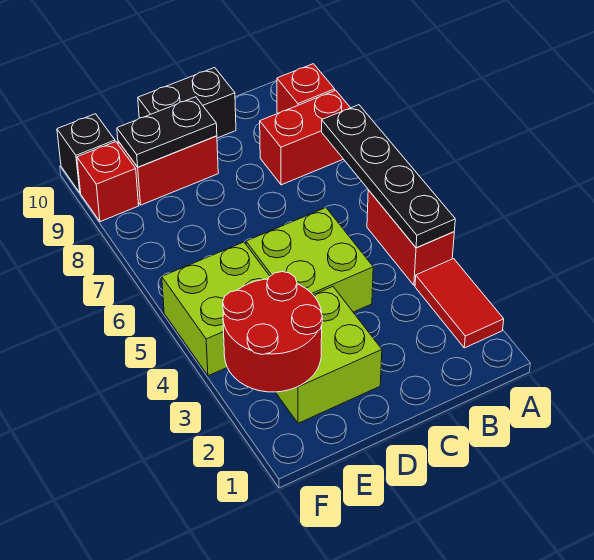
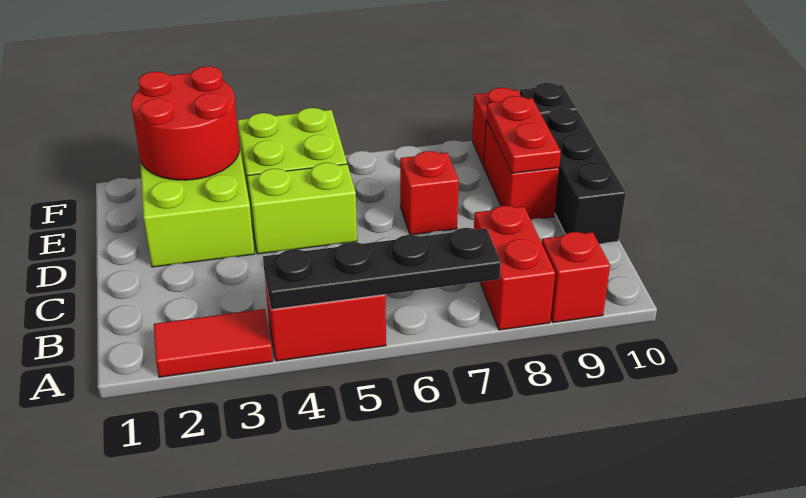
lime brick C4:D5 level 1 -> lime brick D4:D5 level 1
black brick C10:D10 level 1 -> black brick C10:E10 level 1
none -> red brick D7 level 1
black plate D9:E9 level 2 -> red plate D9:E9 level 2

